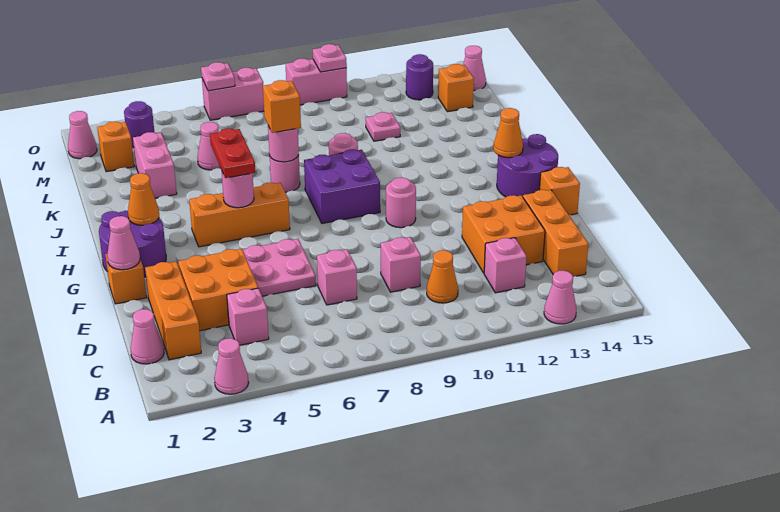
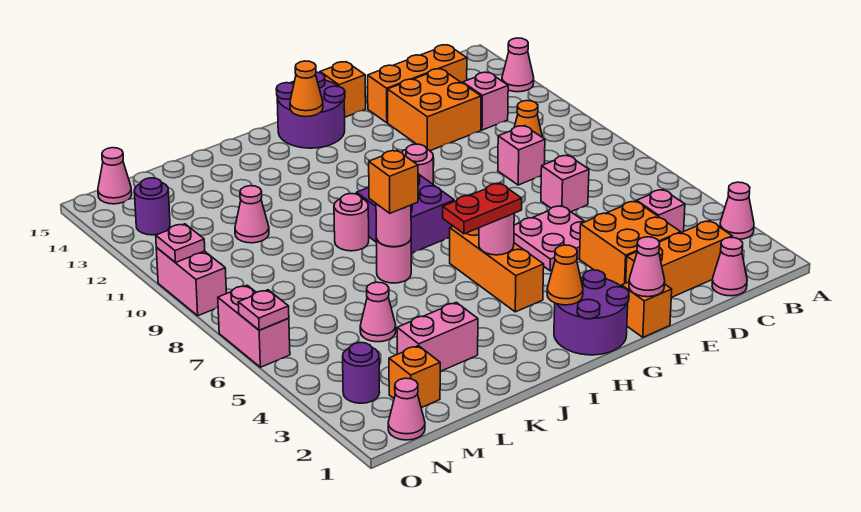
pink plate L11 level 1 -> pink cone L11 level 1
orange brick M14 level 1 -> none

